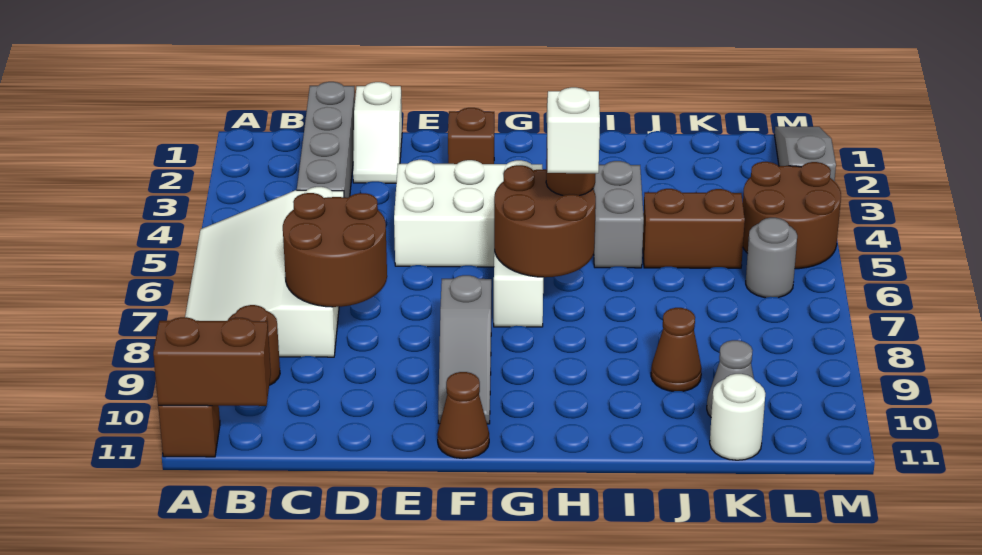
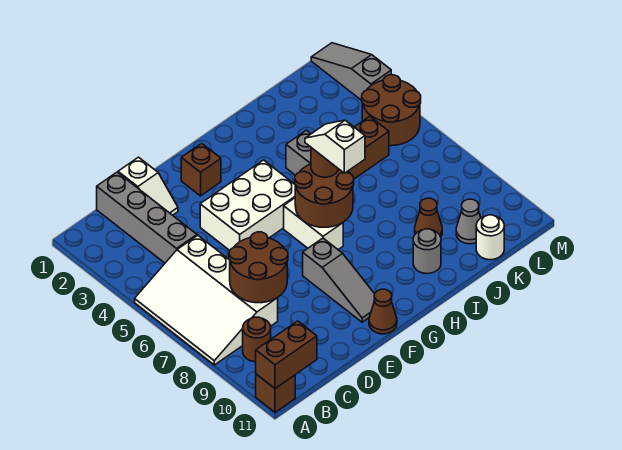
grey round brick L6 level 1 -> grey round brick I10 level 1

